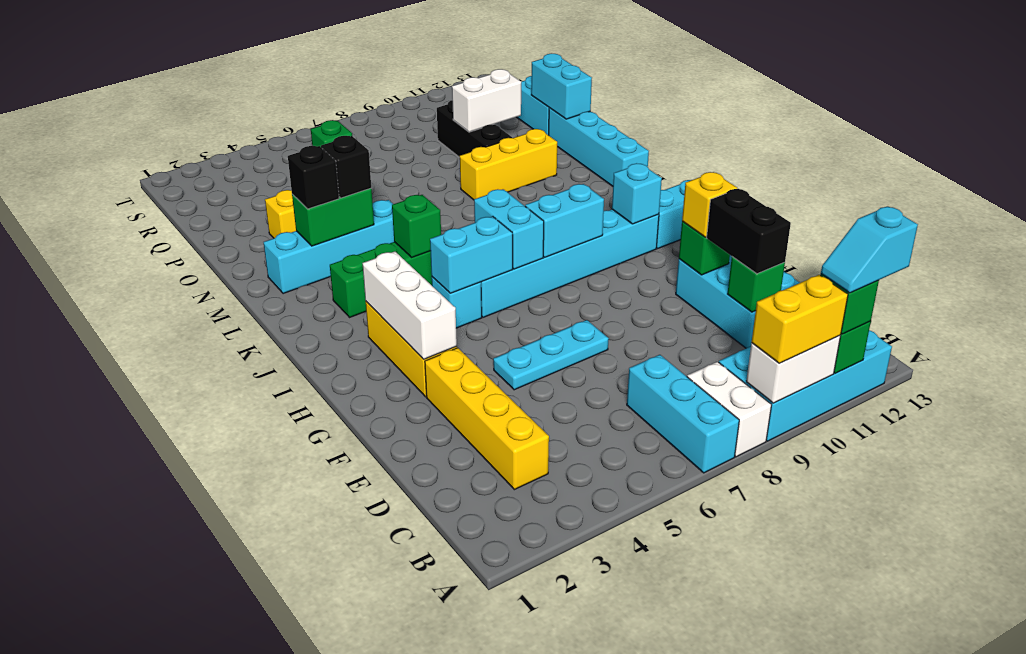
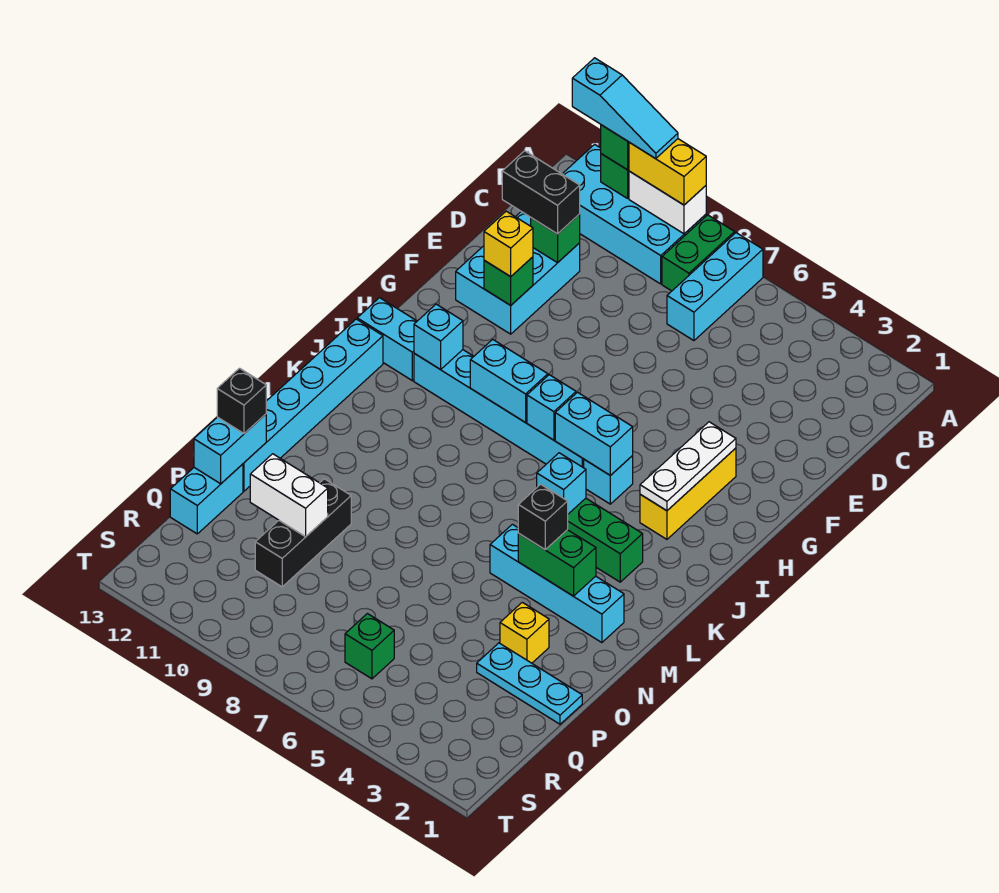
white brick A8:B8 level 1 -> green brick A8:B8 level 1
cyan slope A11:A12 level 4 top 12 -> cyan slope A10:A12 level 4 top 12
yellow brick C3:F3 level 1 -> none
black brick D11:E11 level 3 -> black brick D11:D12 level 3
cyan plate F5:F7 level 1 -> cyan plate P1:P3 level 1
white brick G3:I3 level 2 -> white plate G3:I3 level 2
cyan brick I7:J7 level 2 -> cyan brick I7 level 2
green brick K5 level 2 -> cyan brick K5 level 2
cyan brick L13:O13 level 1 -> cyan brick J13:O13 level 1
black brick M3 level 3 -> black brick O13 level 3
yellow brick N9:N11 level 1 -> none

